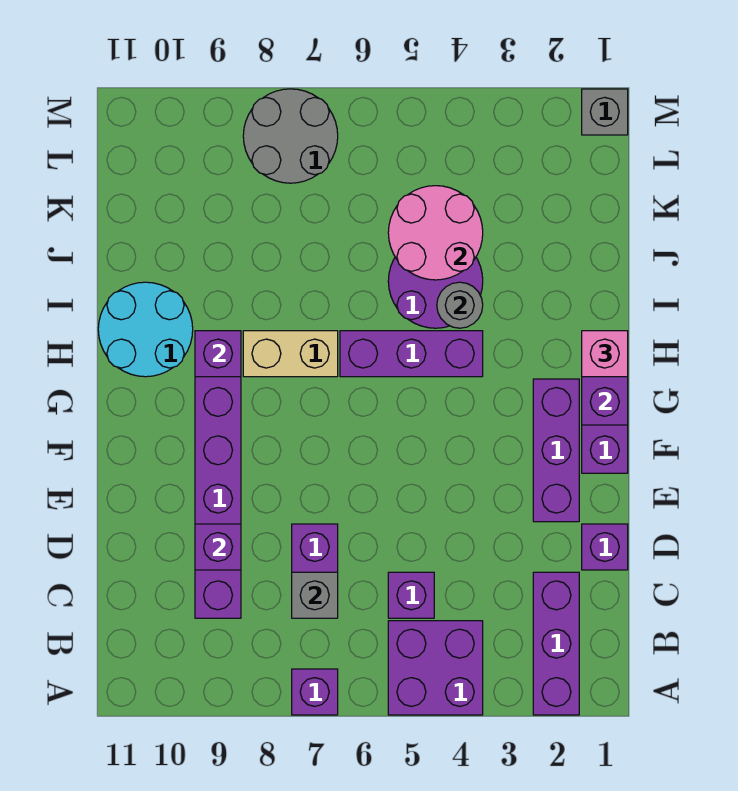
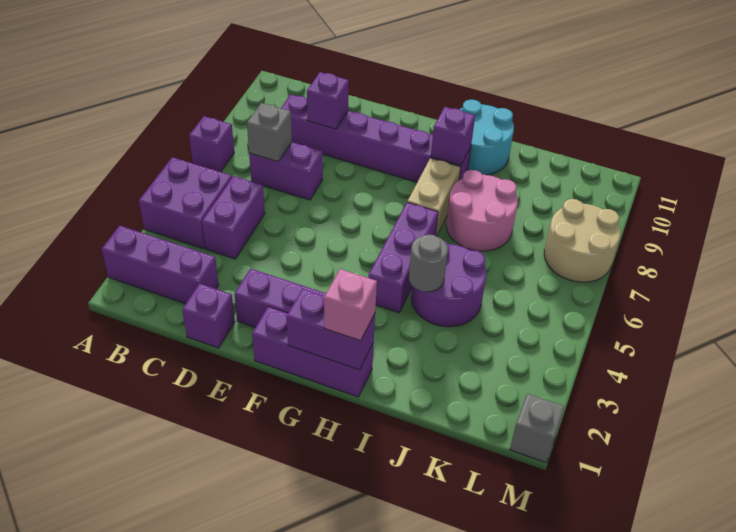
purple brick C5 level 1 -> purple brick C4:C5 level 1
pink round brick J4:K5 level 2 -> pink round brick I7:J8 level 1
grey round brick L7:M8 level 1 -> tan round brick L7:M8 level 1

